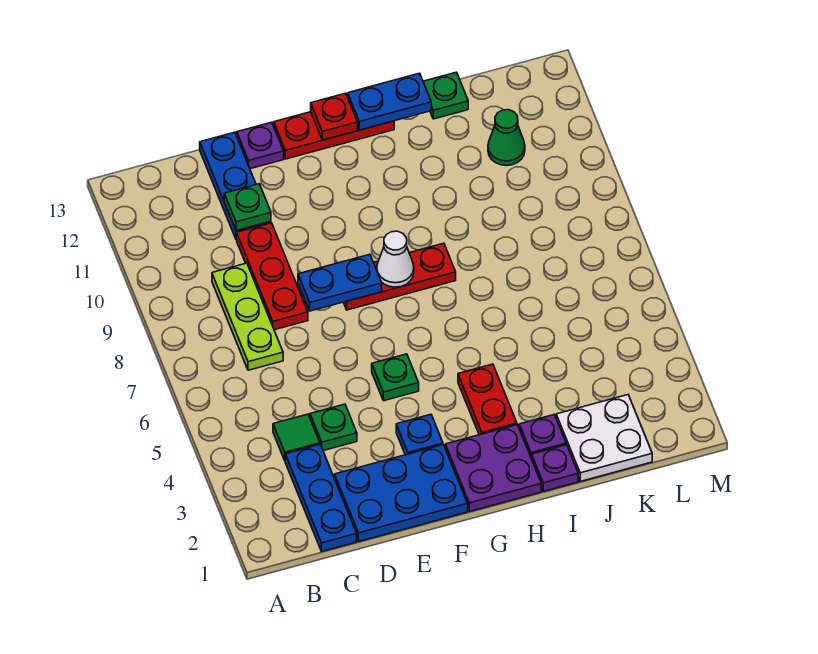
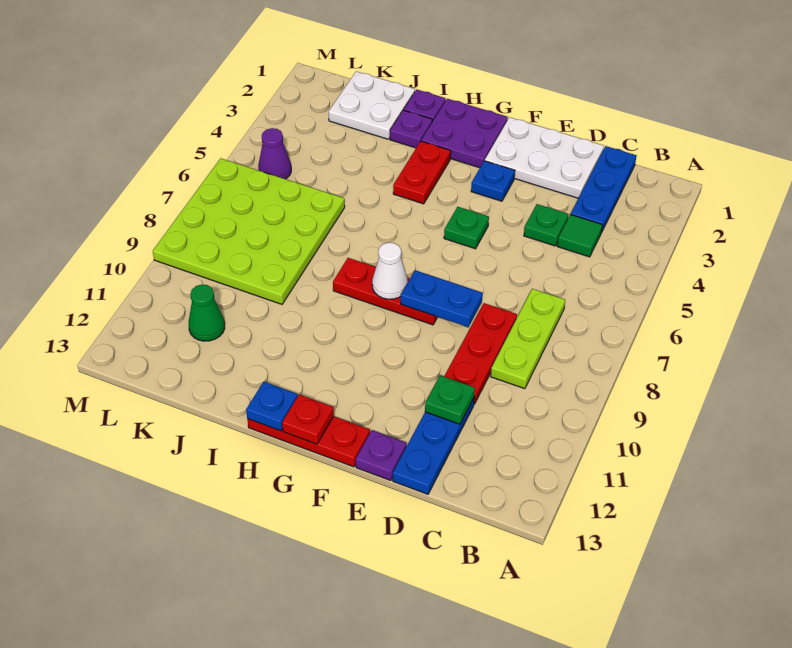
blue plate D1:F2 level 1 -> white plate D1:F2 level 1
blue plate H13:I13 level 2 -> blue plate H13 level 2
none -> lime plate J6:M9 level 1
green plate J13 level 1 -> none
none -> purple cone L5 level 1

